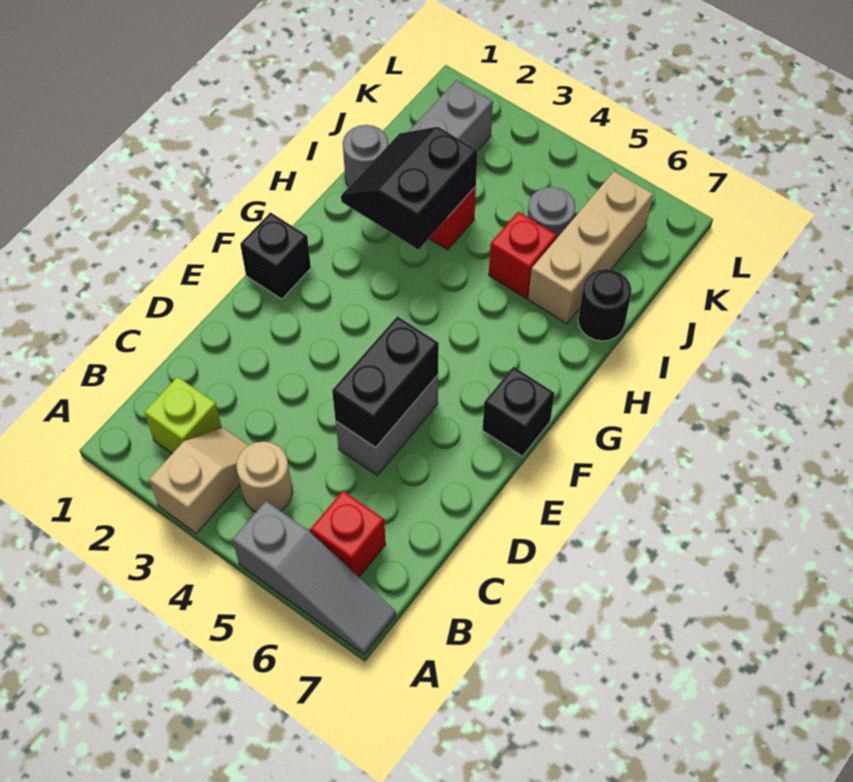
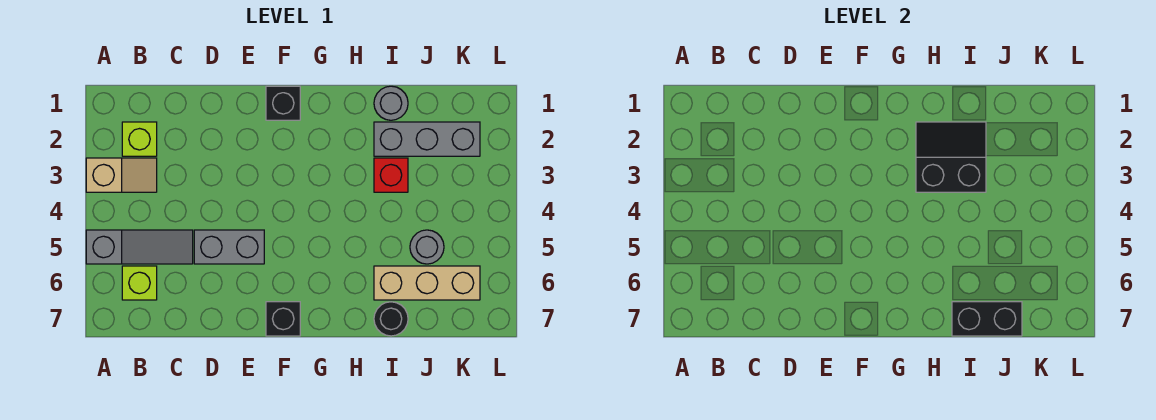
grey slope A5:A7 level 1 top 5 -> grey slope A5:C5 level 1 top A
tan round brick B4 level 1 -> none
red brick B6 level 1 -> lime brick B6 level 1
black brick D5:E5 level 2 -> black brick I7:J7 level 2
red brick I5 level 1 -> none

